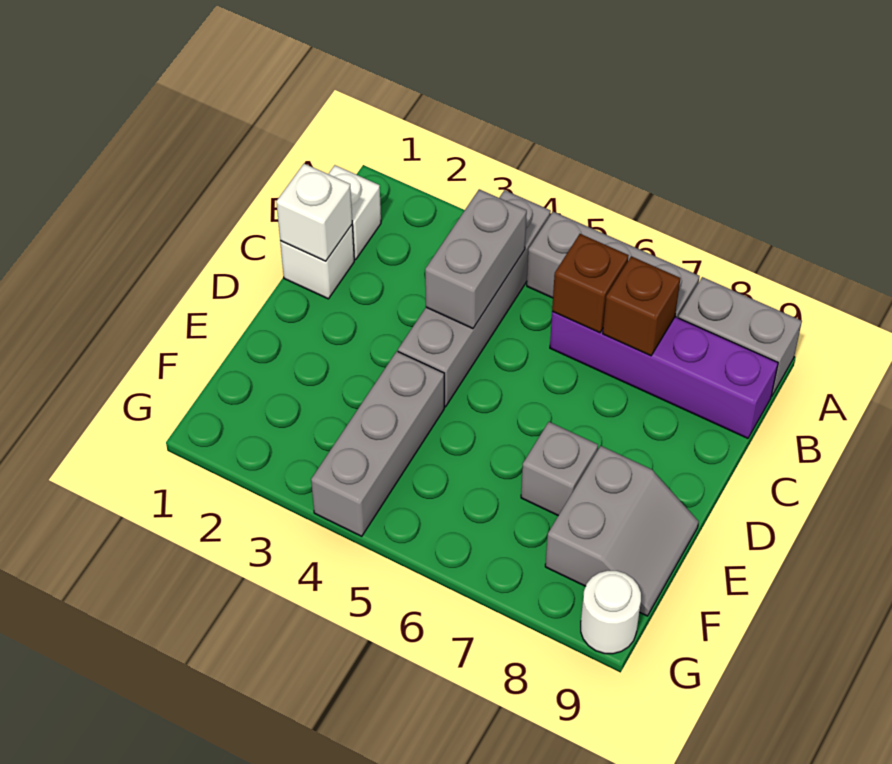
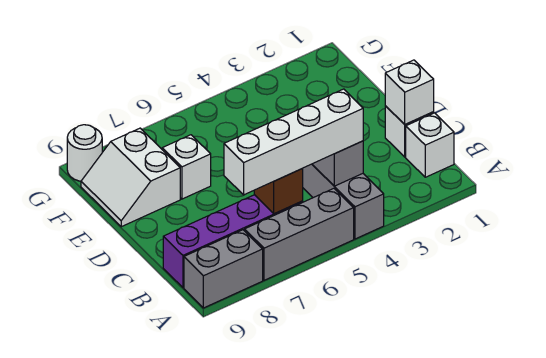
none -> white brick B4:B7 level 3
brown brick B7 level 2 -> none
grey brick E4:G4 level 1 -> none
grey brick E7 level 1 -> white brick E7 level 1
grey slope E8:F9 level 1 top 8 -> white slope E8:F9 level 1 top 8

